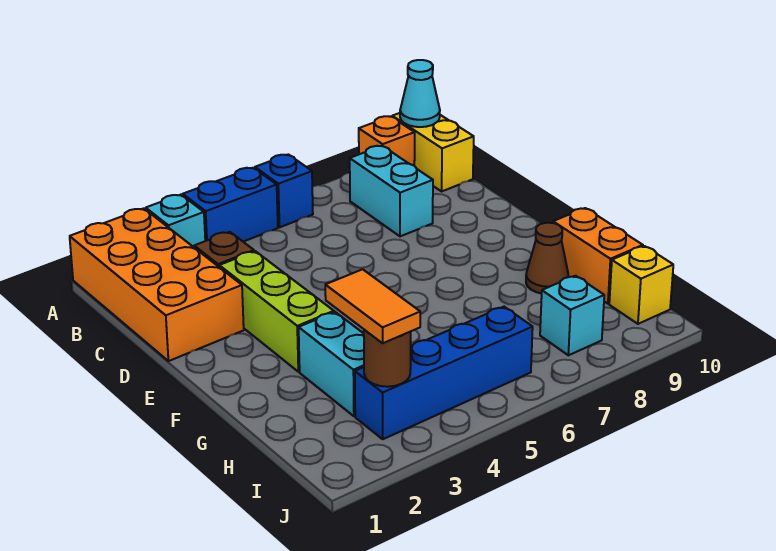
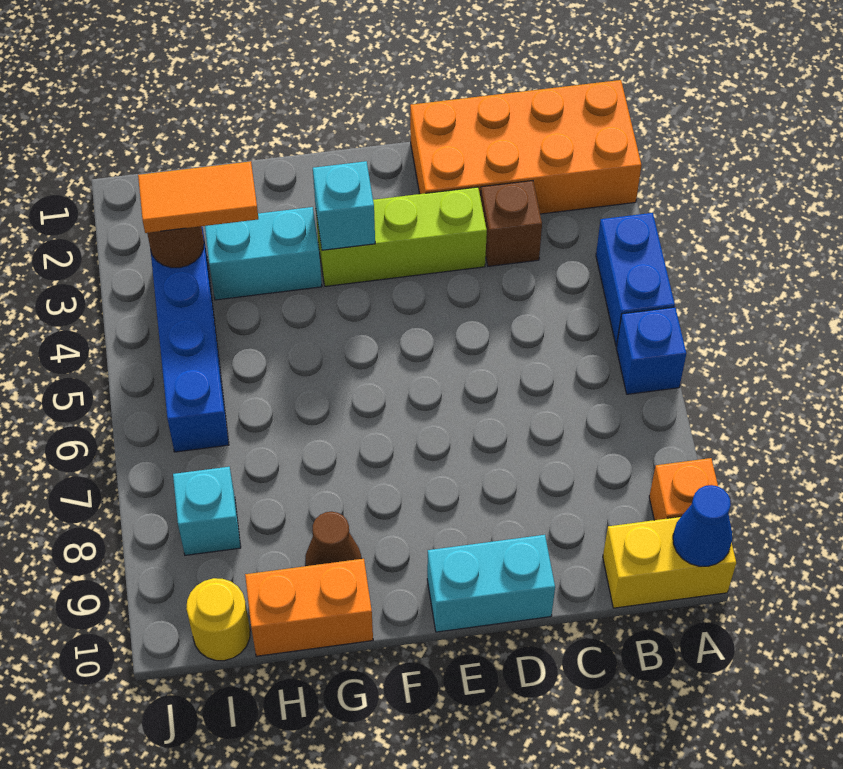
cyan brick A3 level 1 -> cyan brick F3 level 2
cyan cone A10 level 2 -> blue cone A10 level 2
cyan brick B8:C8 level 1 -> cyan brick D10:E10 level 1
yellow brick I10 level 1 -> yellow round brick I10 level 1

